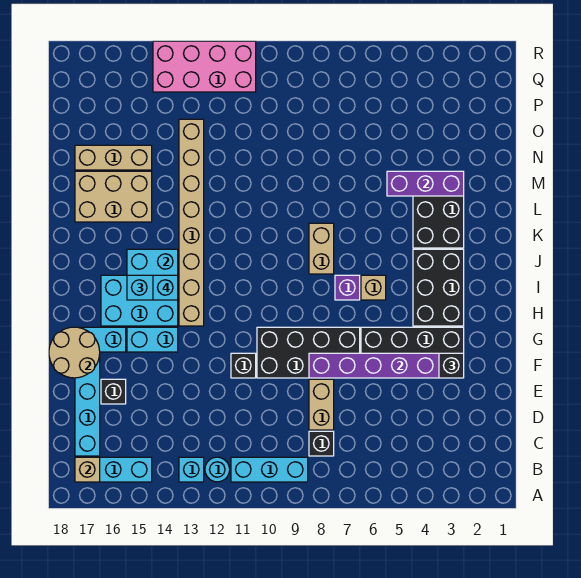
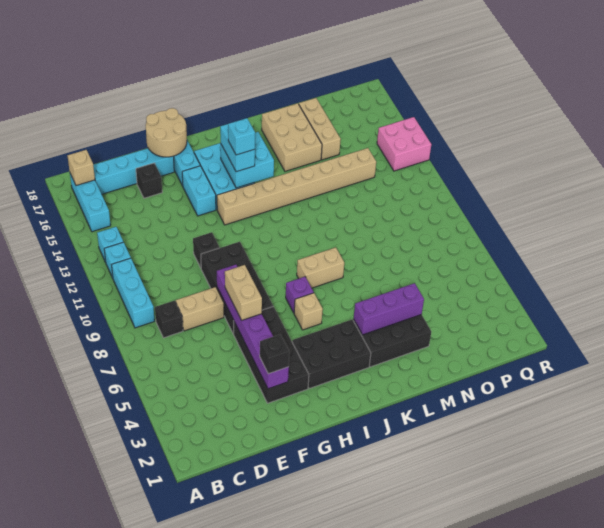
cyan round brick B12 level 1 -> cyan brick B12 level 1
none -> tan brick F6:F7 level 3
purple brick M3:M5 level 2 -> purple brick K4:M4 level 2
pink brick Q11:R14 level 1 -> pink brick Q13:R14 level 1

